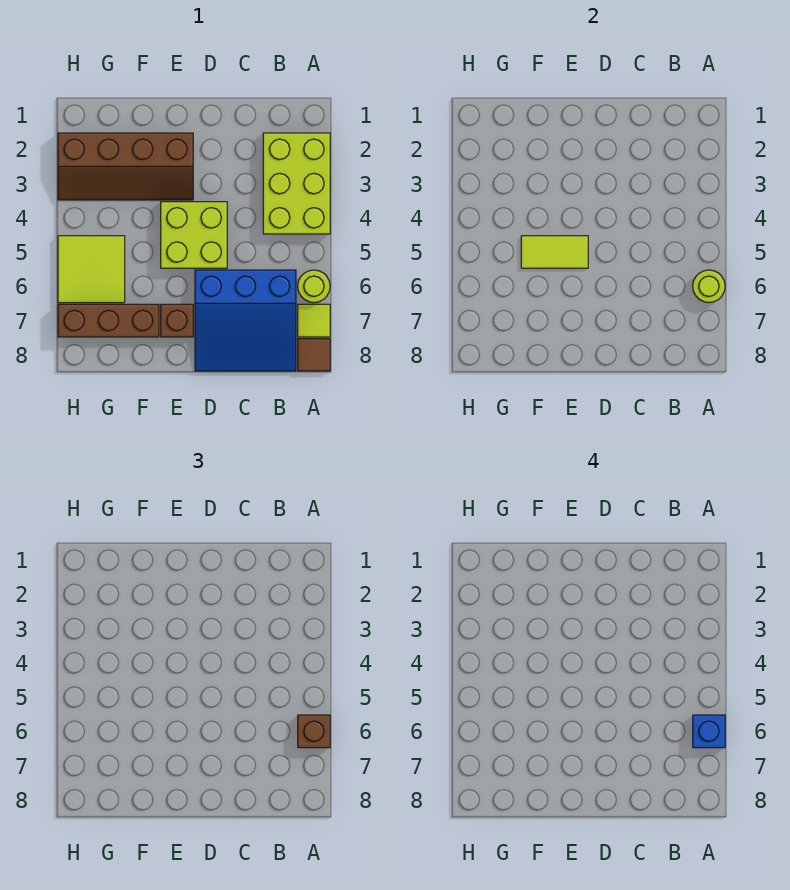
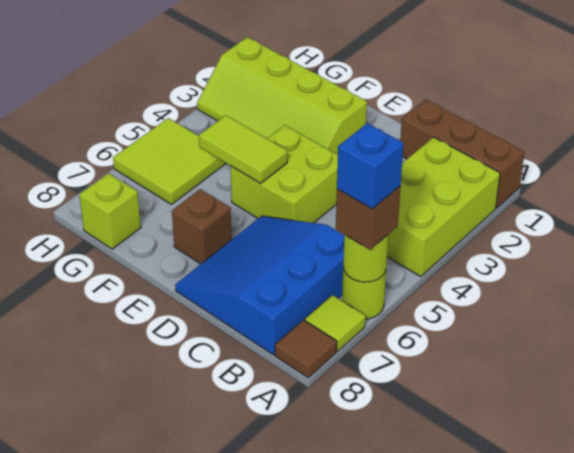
blue slope B6:D8 level 1 top 6 -> blue slope B6:D8 level 1 top B
brown slope E2:H3 level 1 top 2 -> lime slope E2:H3 level 1 top 2
brown brick F7:H7 level 1 -> brown brick A1:C1 level 1
none -> lime brick G8 level 1

